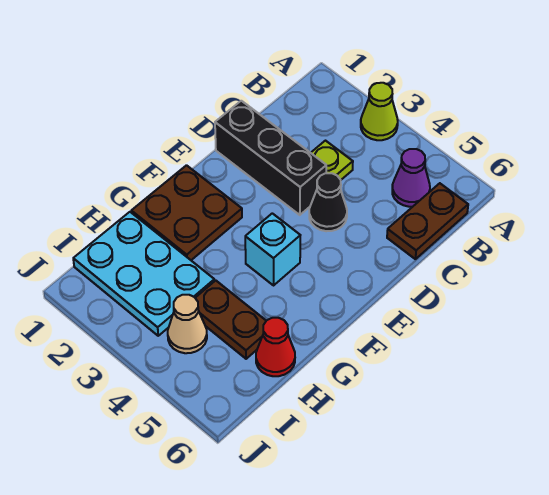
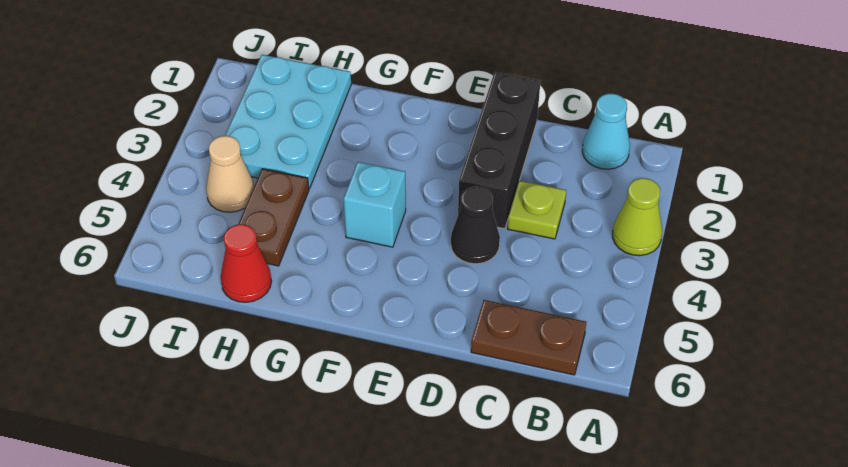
none -> cyan cone B1 level 1
purple cone B5 level 1 -> none
brown plate F1:G2 level 1 -> none

